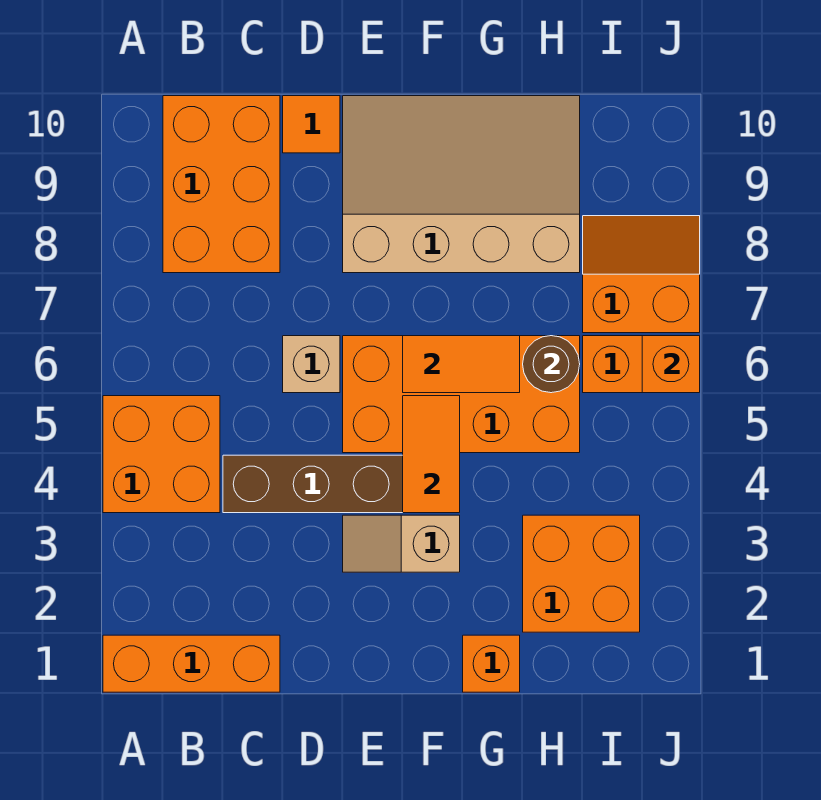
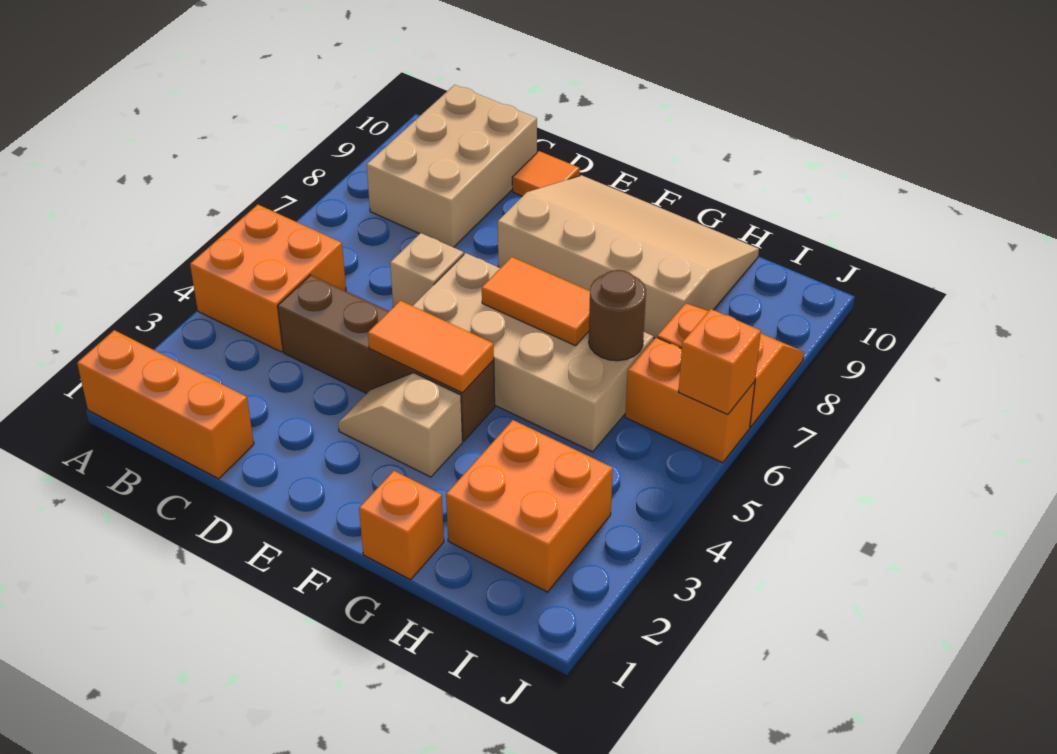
orange brick B8:C10 level 1 -> tan brick B8:C10 level 1
orange brick E5:H6 level 1 -> tan brick E5:H6 level 1
orange tile F4:F5 level 2 -> orange tile E4:F4 level 2

